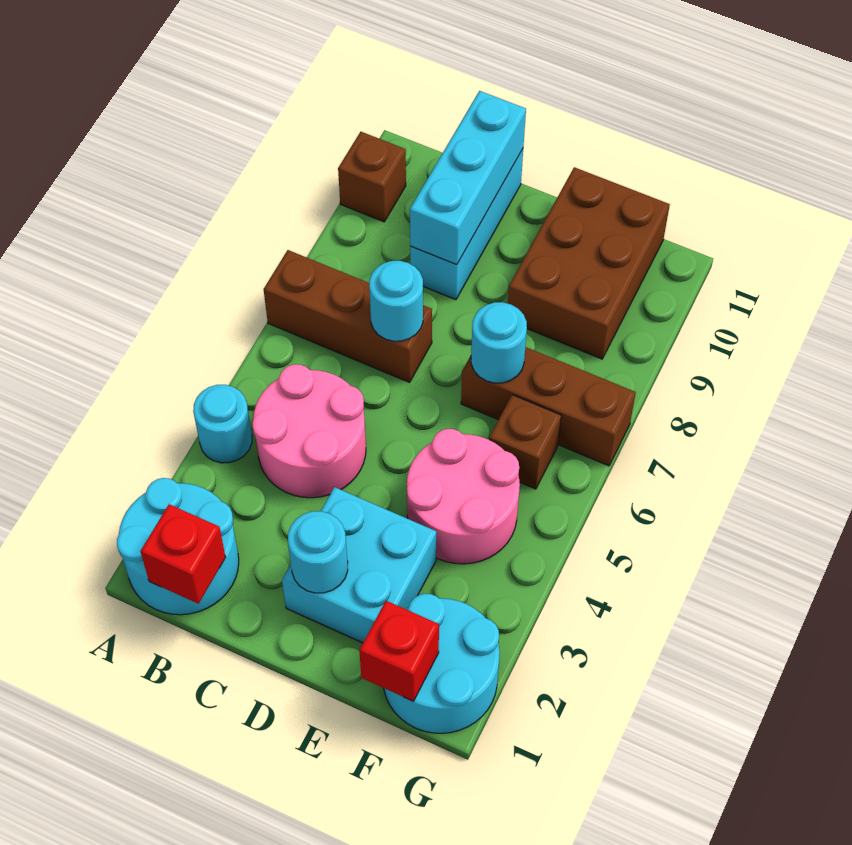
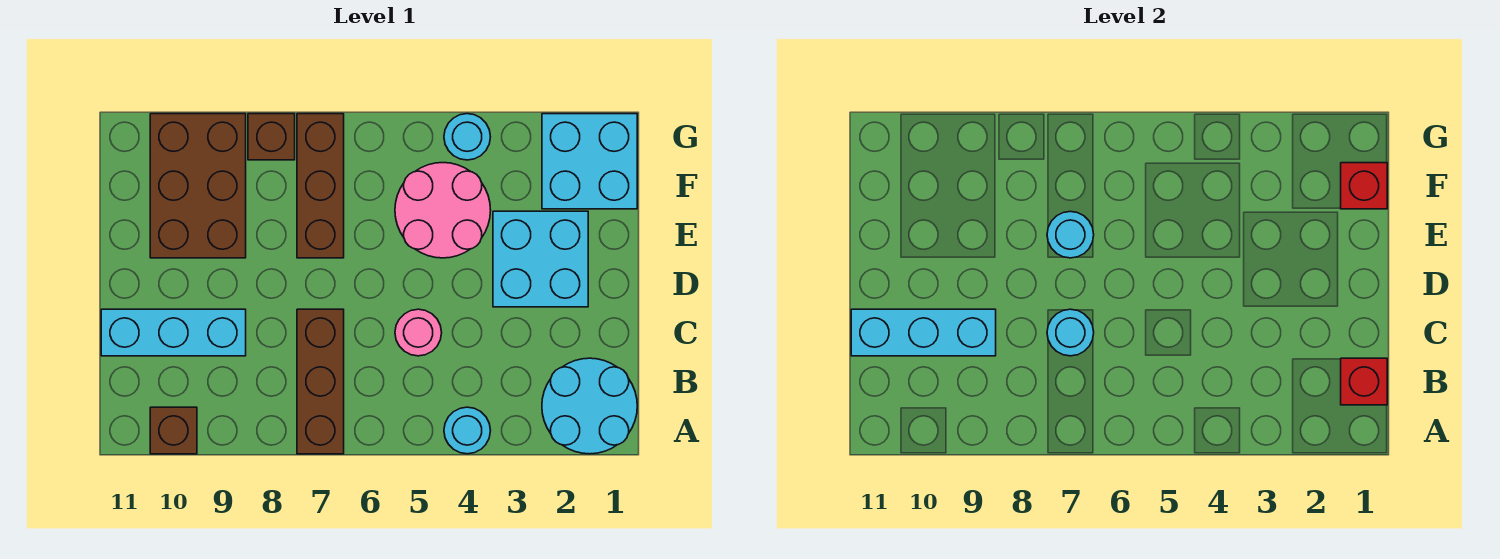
pink round brick B4:C5 level 1 -> pink round brick C5 level 1
cyan round brick D2 level 2 -> cyan round brick G4 level 1
brown brick E9:F11 level 1 -> brown brick E9:G10 level 1
cyan round brick F1:G2 level 1 -> cyan brick F1:G2 level 1
brown brick F6 level 1 -> brown brick G8 level 1

